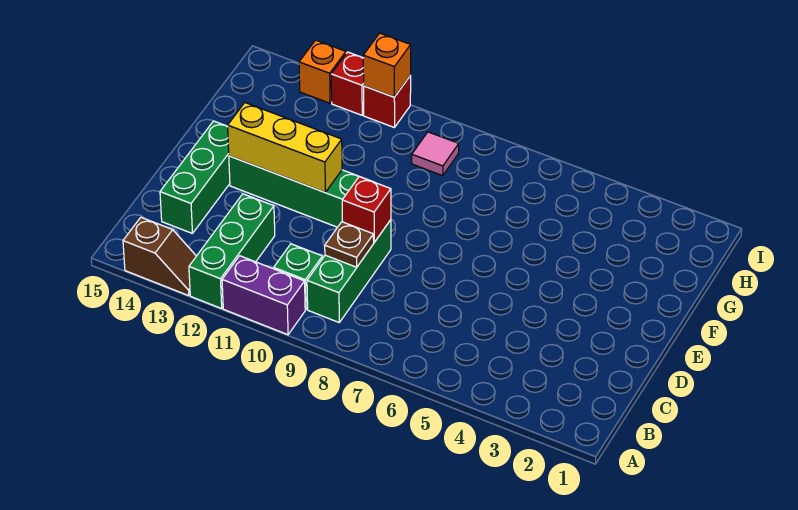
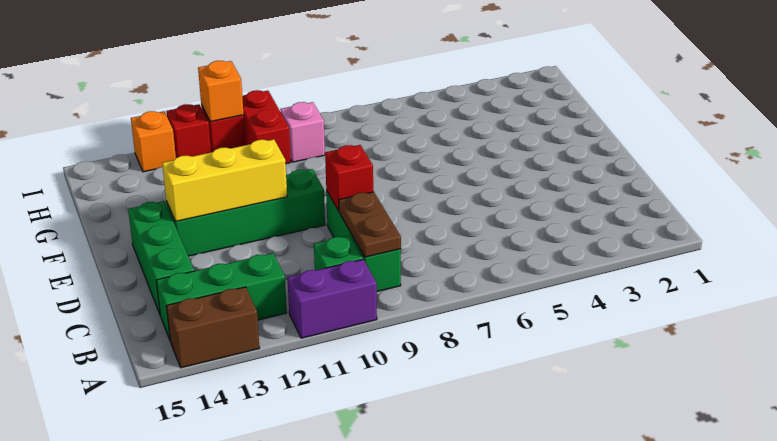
green brick A12:C12 level 1 -> green brick B12:B14 level 1
brown slope A13:A14 level 1 top 14 -> brown brick A13:A14 level 1
brown plate C9 level 2 -> brown plate B9:C9 level 2
pink tile H9 level 1 -> pink brick H9 level 1
none -> red brick H10:I10 level 1

